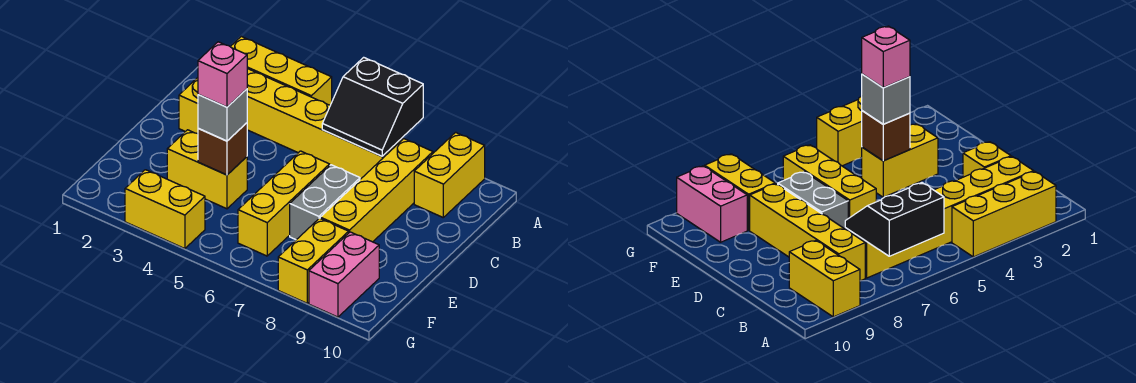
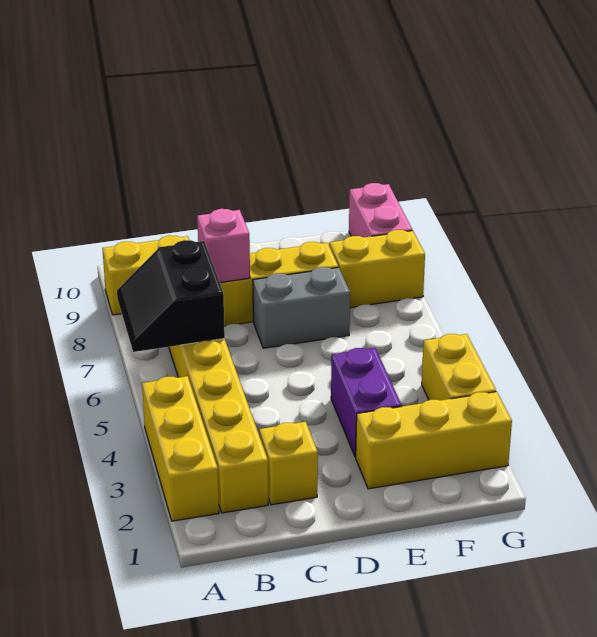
black slope A6:B7 level 2 top A -> black slope A6:B7 level 2 top B
yellow brick D6:F6 level 1 -> yellow brick E2:G2 level 1
yellow brick E3:E4 level 1 -> purple brick E3:E4 level 1
brown brick E4 level 2 -> none
grey brick E4 level 3 -> none
pink brick E4 level 4 -> pink brick C8 level 2
pink brick F9:G9 level 1 -> pink brick G9:G10 level 1

